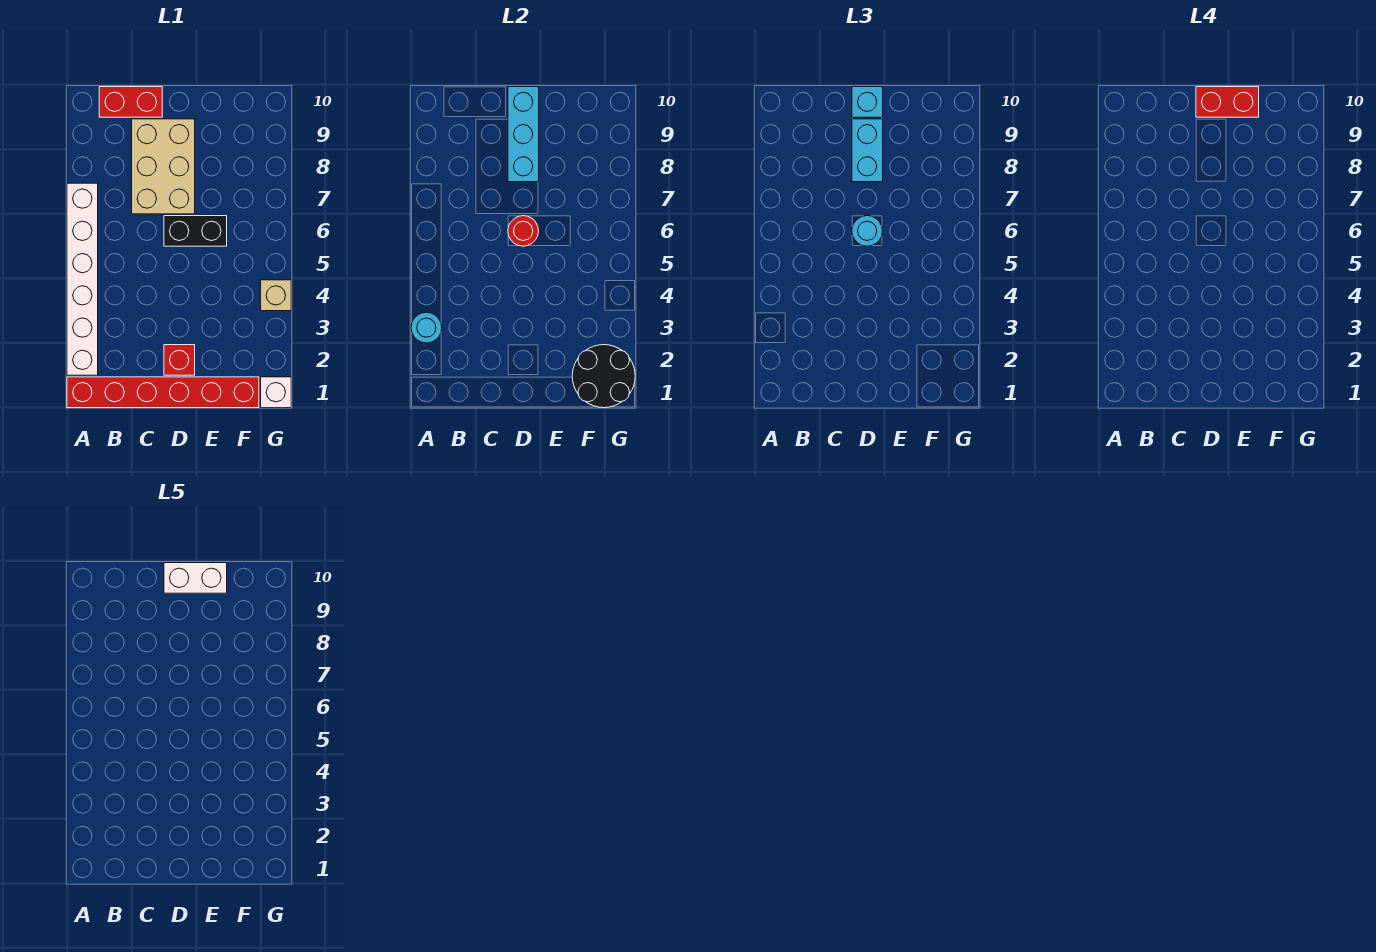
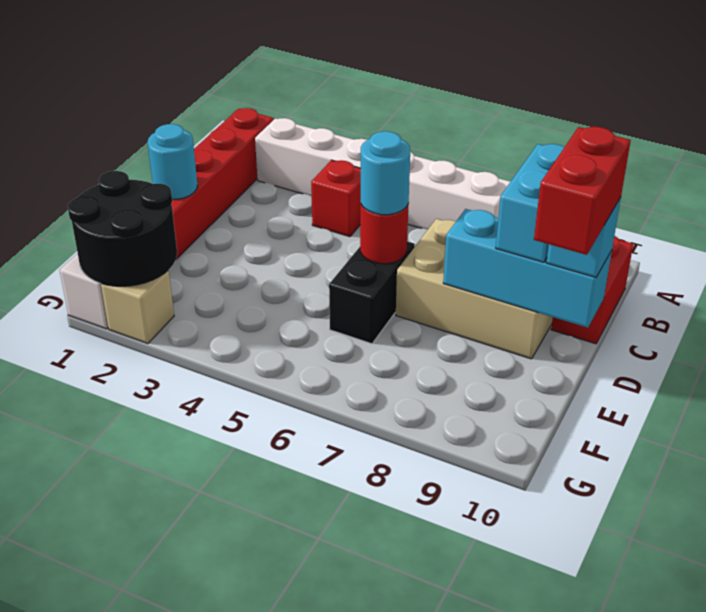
cyan round brick A3 level 2 -> cyan round brick D1 level 2
red brick D2 level 1 -> red brick B4 level 1
cyan brick D8:D9 level 3 -> cyan brick C9:D9 level 3
white brick D10:E10 level 5 -> none
tan brick G4 level 1 -> tan brick G2 level 1

